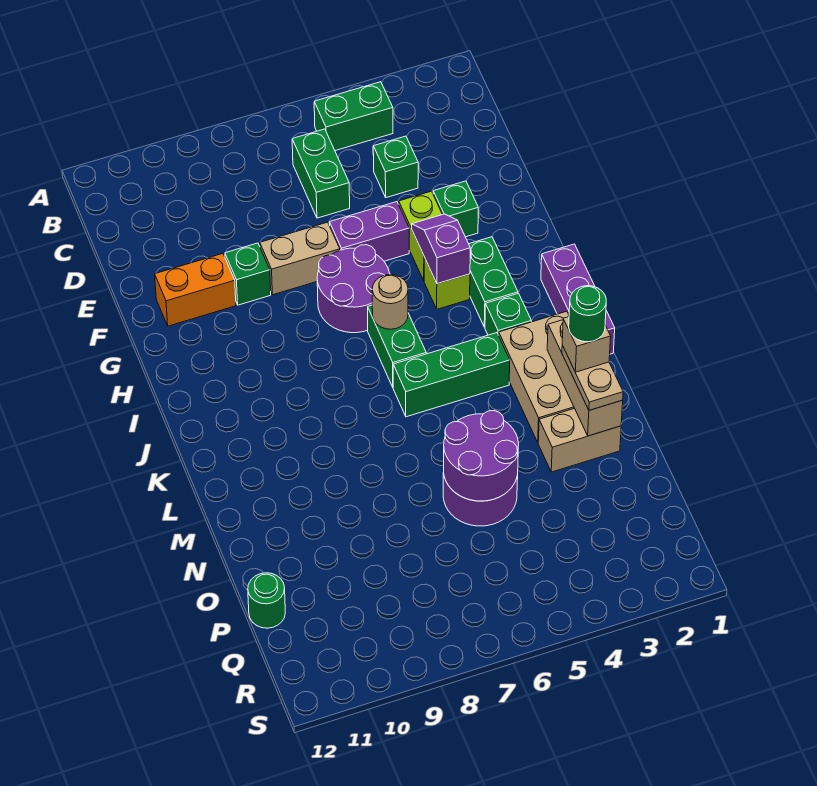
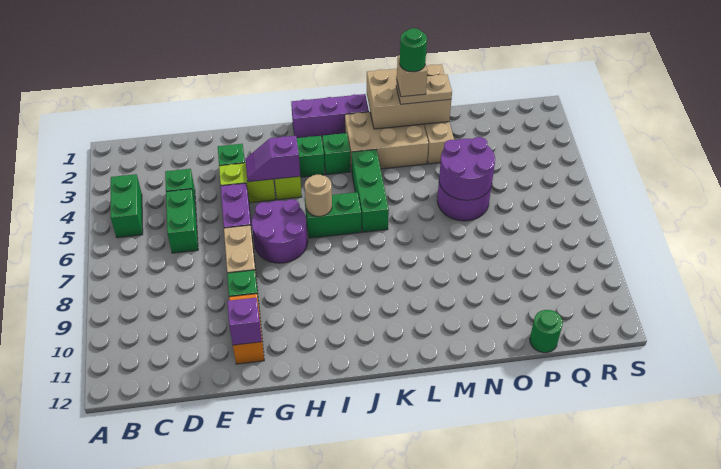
green brick C6:D6 level 1 -> green brick D5:D6 level 1
none -> purple brick F11 level 2
tan brick L2:N2 level 2 -> tan brick L1:N2 level 2

